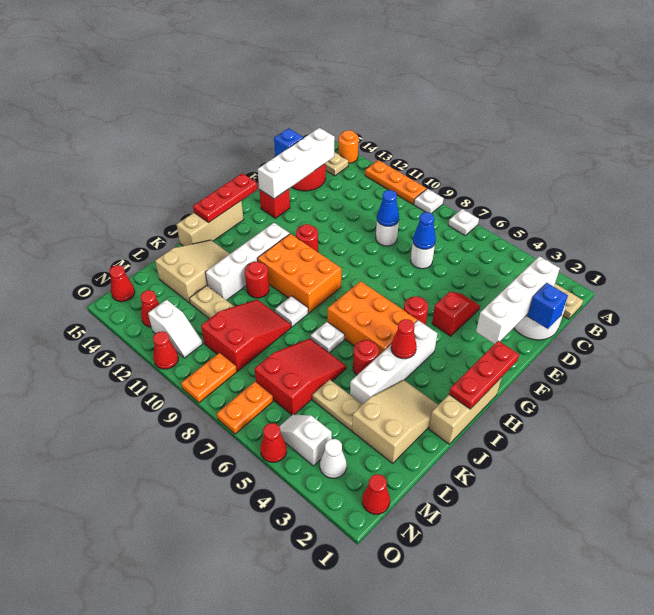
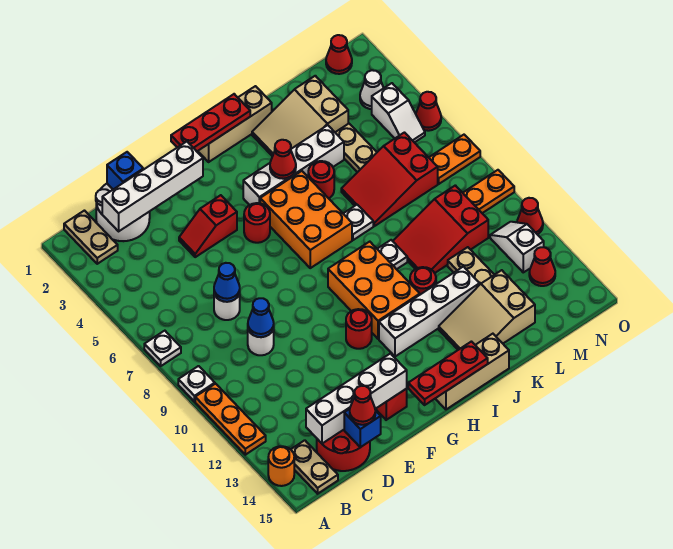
red cone N15 level 1 -> red cone D15 level 3

